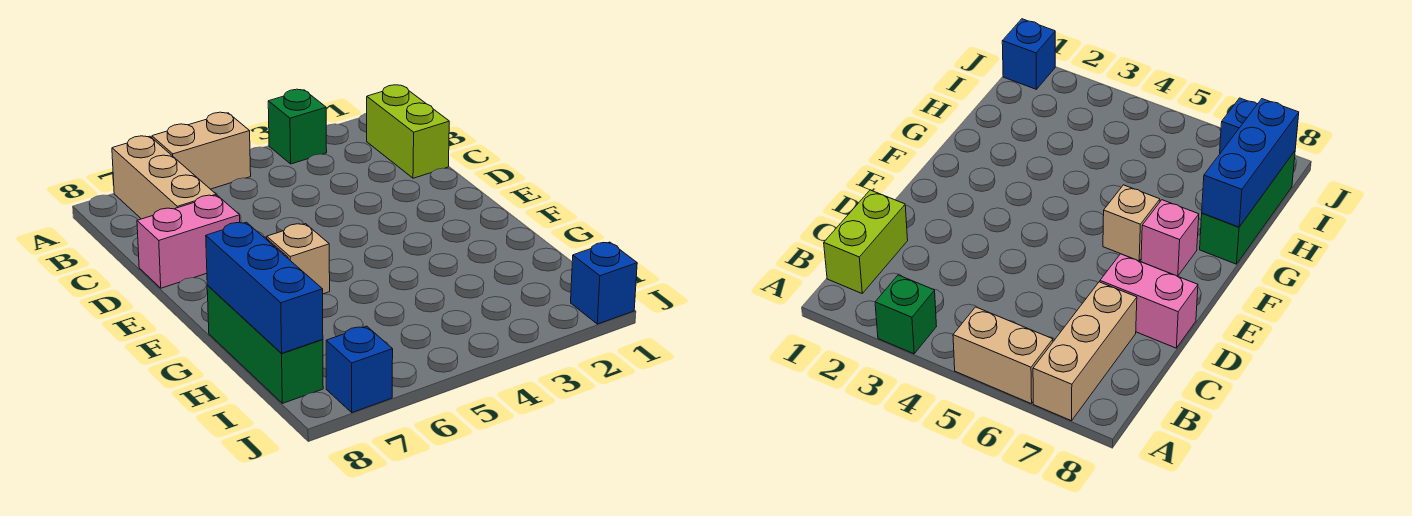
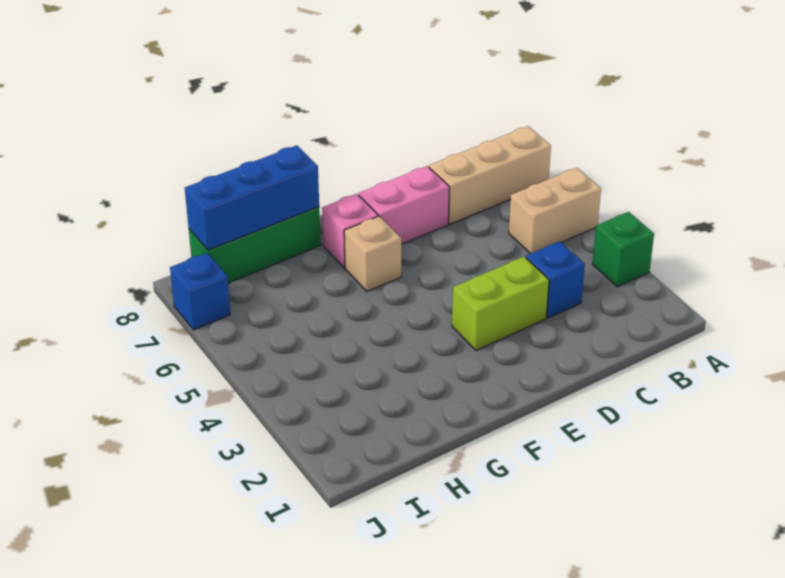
tan brick A5:A6 level 1 -> tan brick A5:B5 level 1
lime brick B1:C1 level 1 -> lime brick D3:E3 level 1
pink brick D7:D8 level 1 -> pink brick D7:E7 level 1
blue brick J1 level 1 -> blue brick C3 level 1

